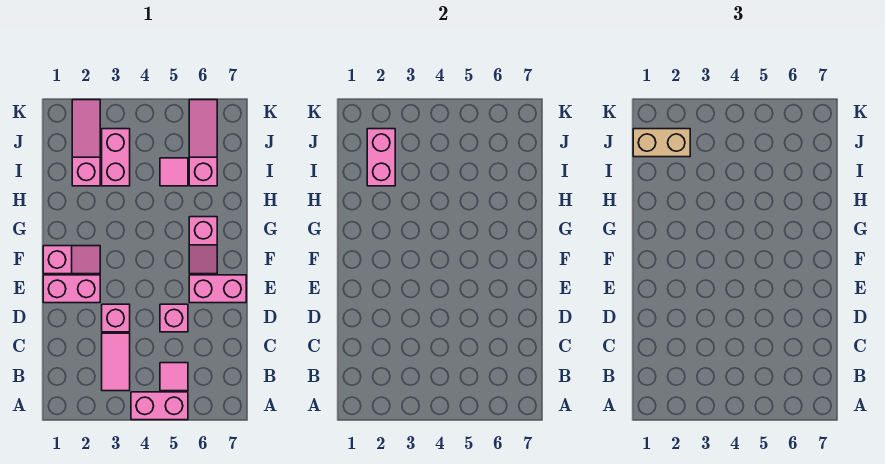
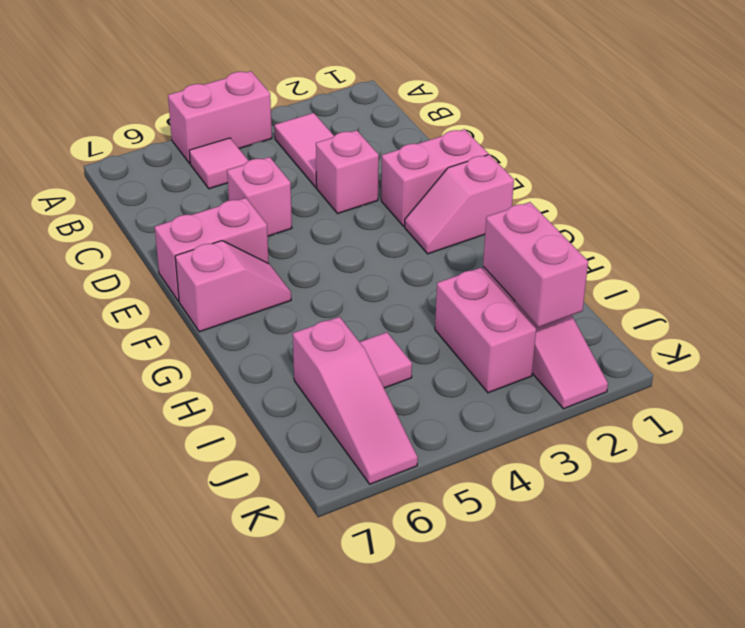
pink slope F6:G6 level 1 top G -> pink slope F6:F7 level 1 top 7
tan brick J1:J2 level 3 -> none

